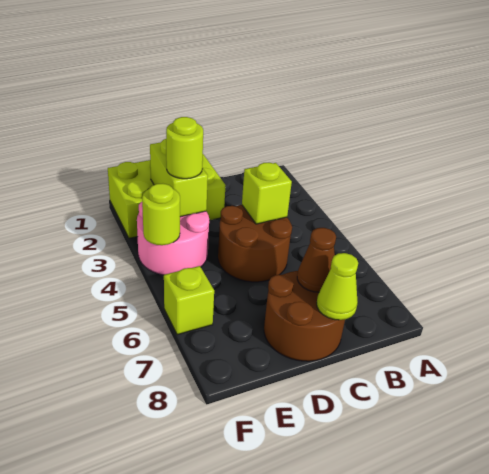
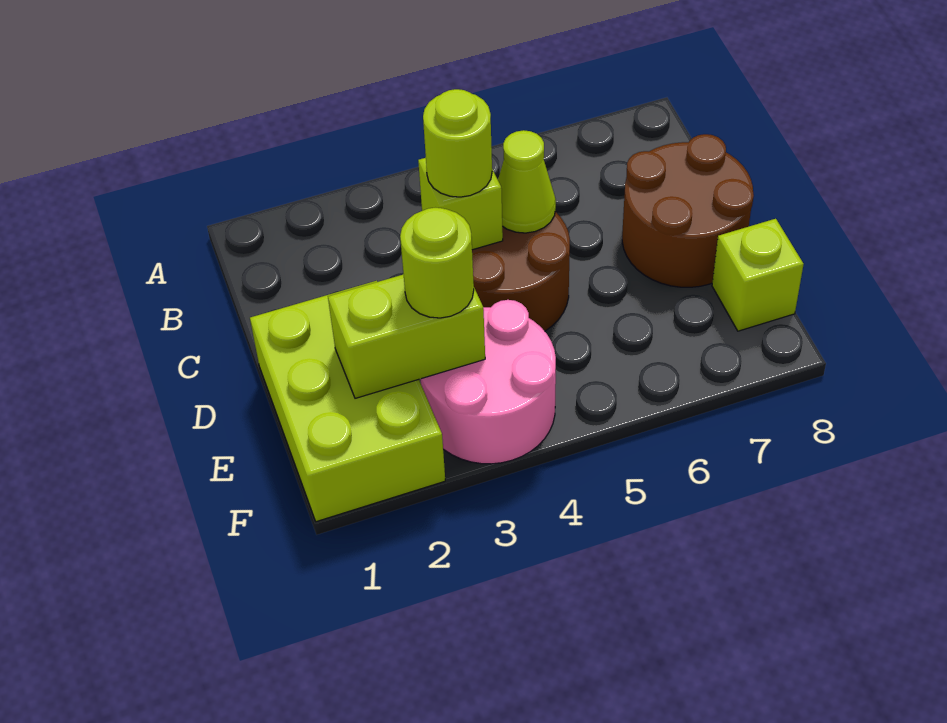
brown cone C7 level 2 -> none
lime cone C8 level 2 -> lime cone C5 level 2
lime round brick F4 level 2 -> lime round brick C4 level 3
lime brick F6 level 1 -> lime brick E8 level 1

